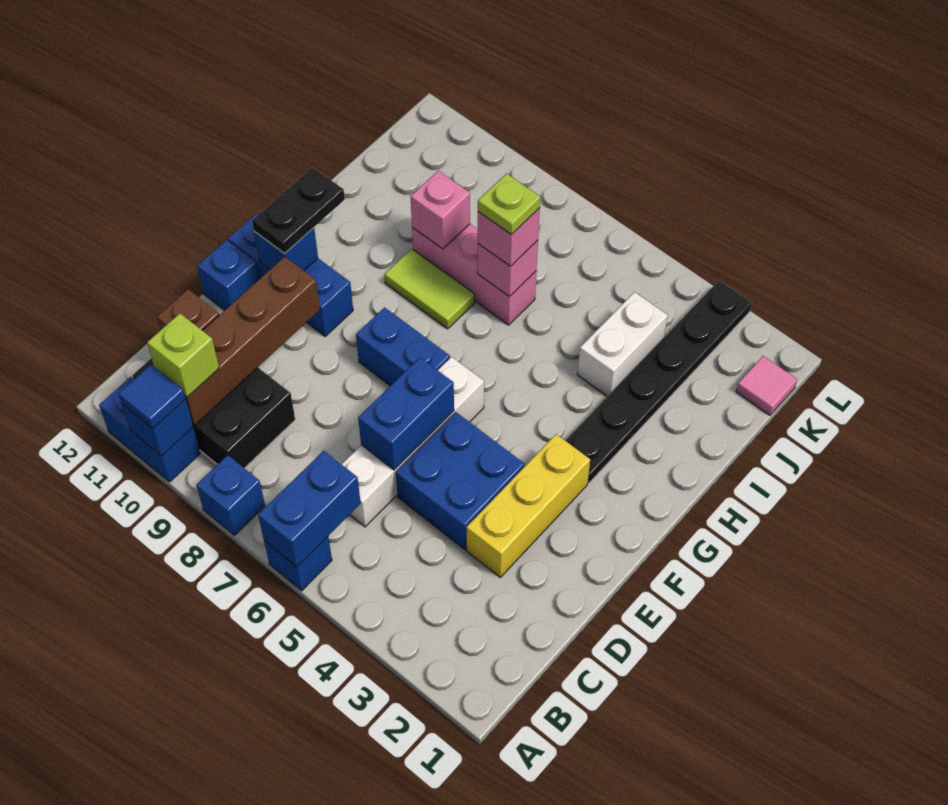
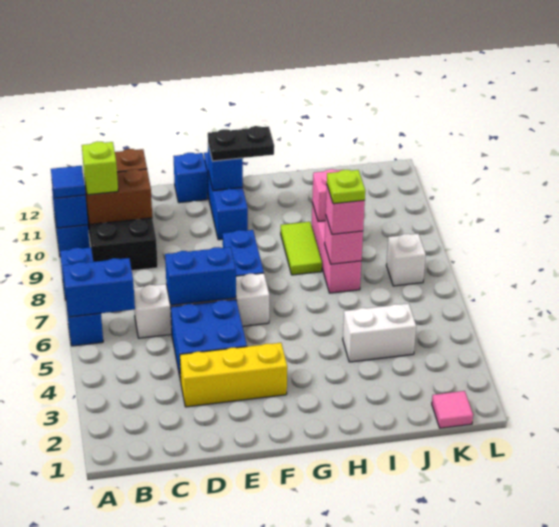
brown brick B10:E10 level 2 -> brown brick B10:C10 level 2
black plate G3:L3 level 1 -> none
none -> white brick K7 level 1

